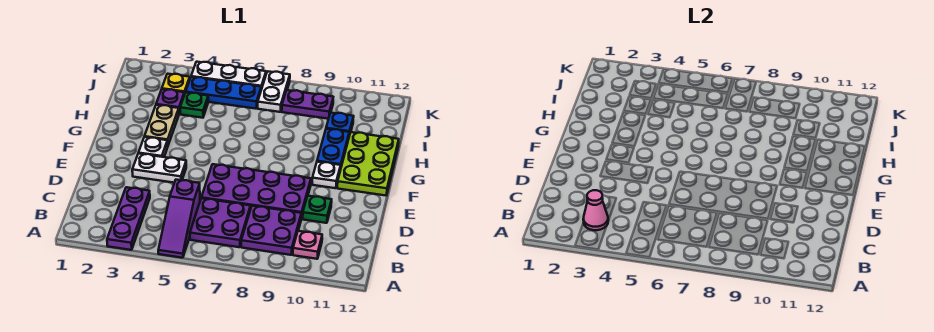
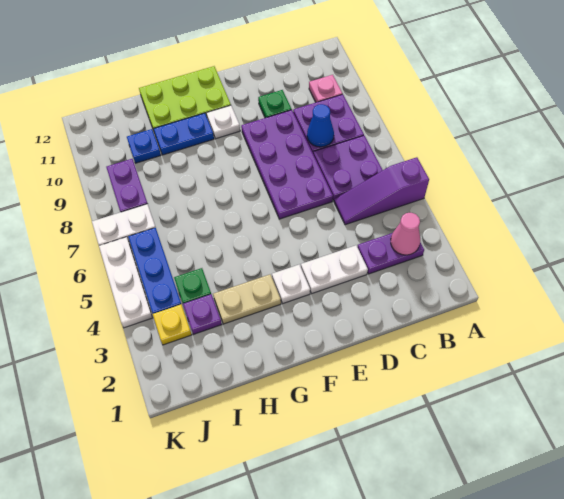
purple plate A3:C3 level 1 -> purple plate B3:C3 level 1
purple slope A5:C5 level 1 top C -> purple slope A5:C5 level 1 top A
none -> blue cone C8 level 2
white plate E3:E4 level 1 -> white plate D3:E3 level 1

